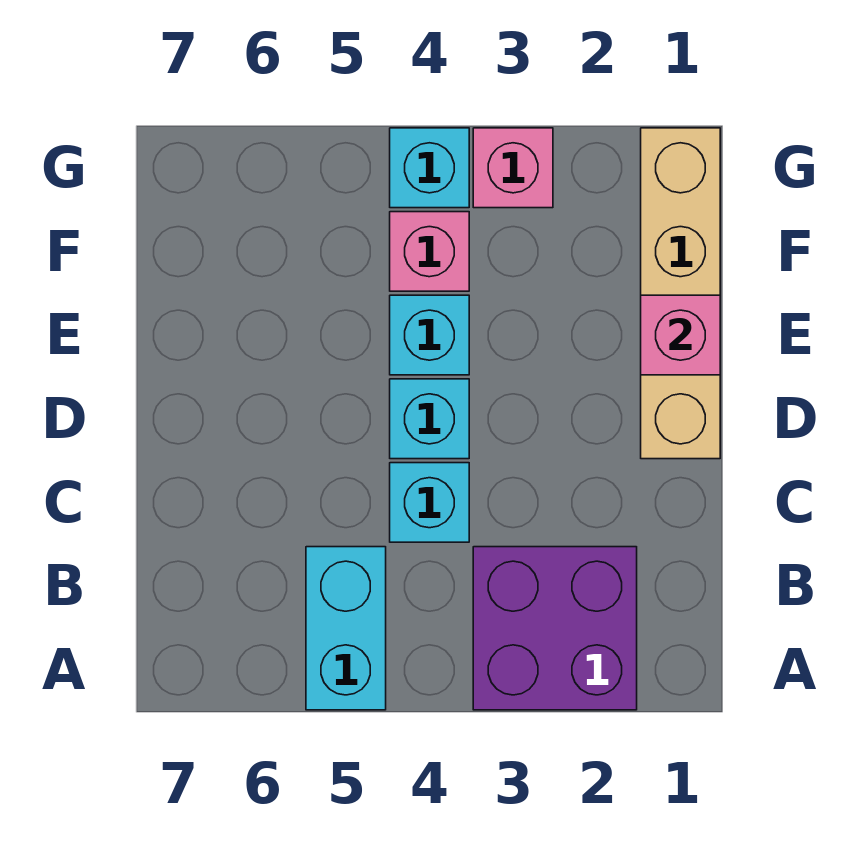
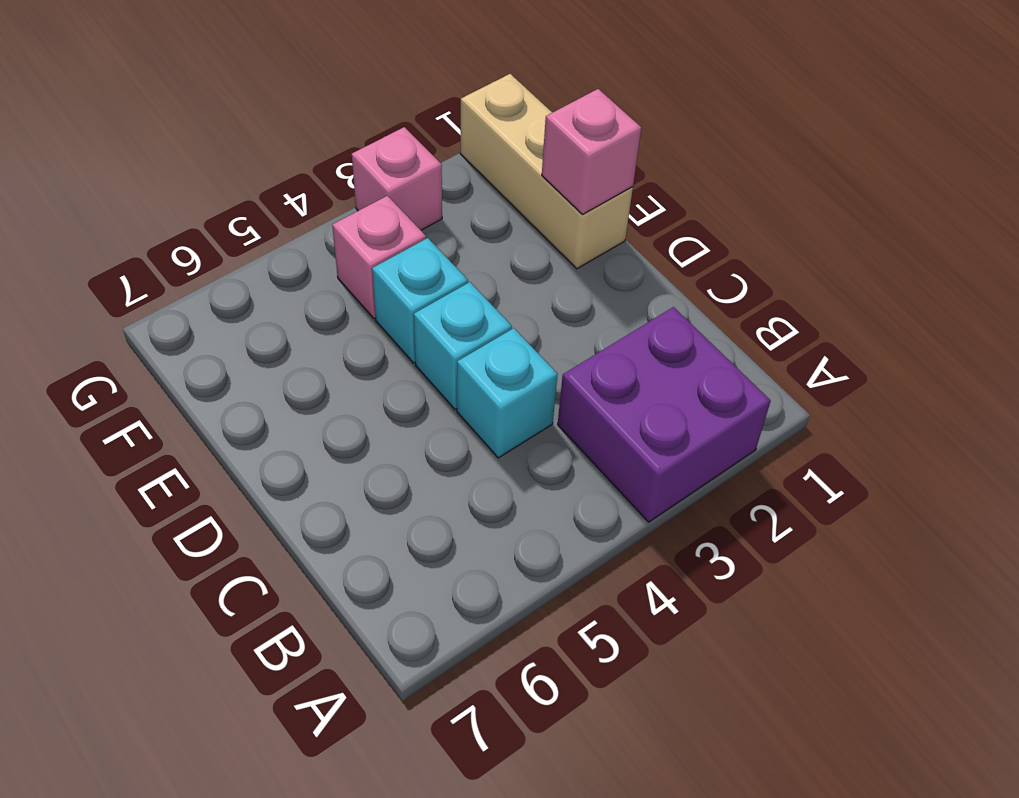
cyan brick A5:B5 level 1 -> none
tan brick D1:G1 level 1 -> tan brick E1:G1 level 1
cyan brick G4 level 1 -> none

